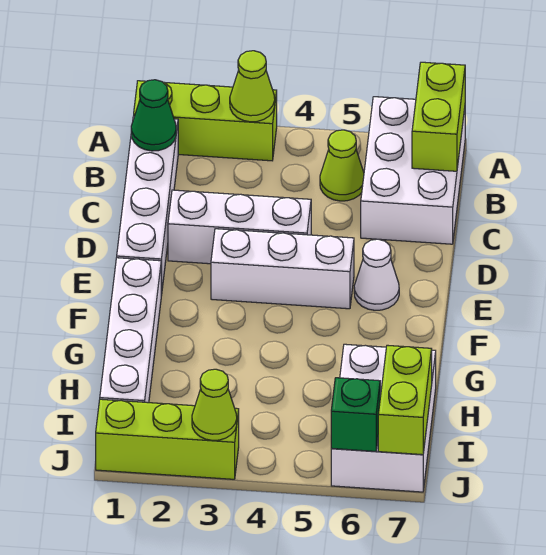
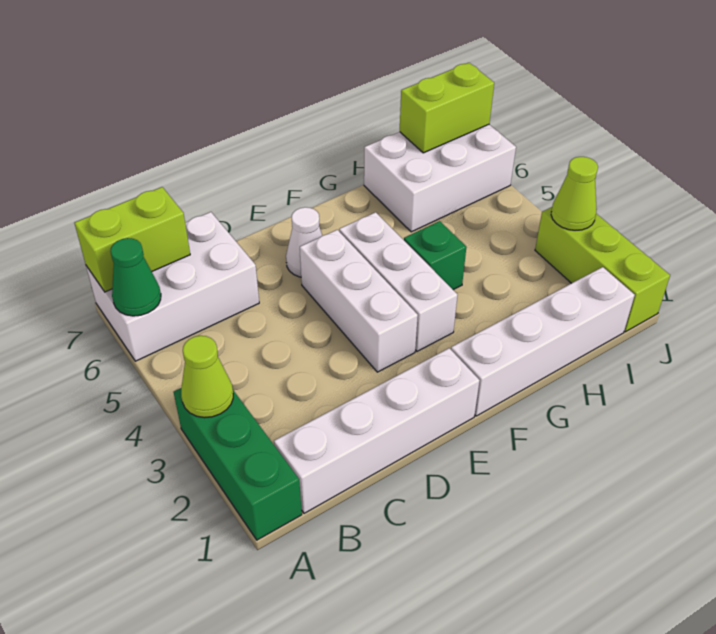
lime brick A1:A3 level 1 -> green brick A1:A3 level 1
green cone B1 level 2 -> green cone A6 level 2
lime cone B5 level 1 -> none
white brick D2:D4 level 1 -> white brick F3:F5 level 1
green brick J6 level 2 -> green brick G4 level 1

